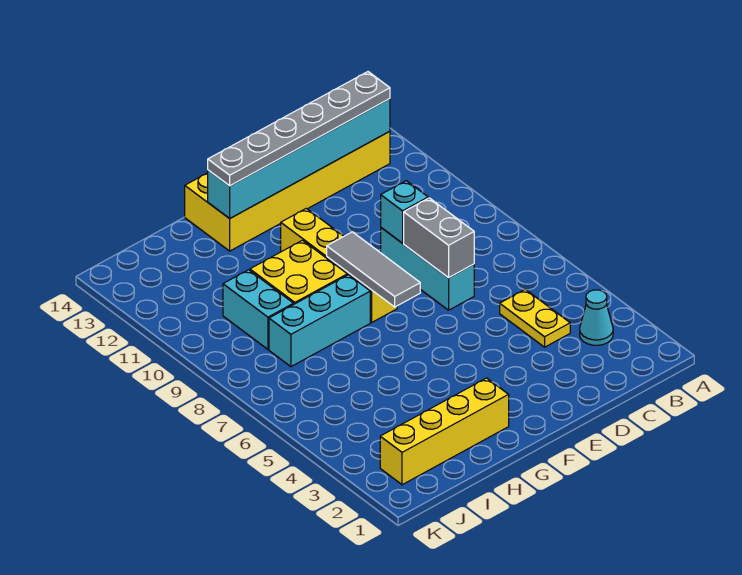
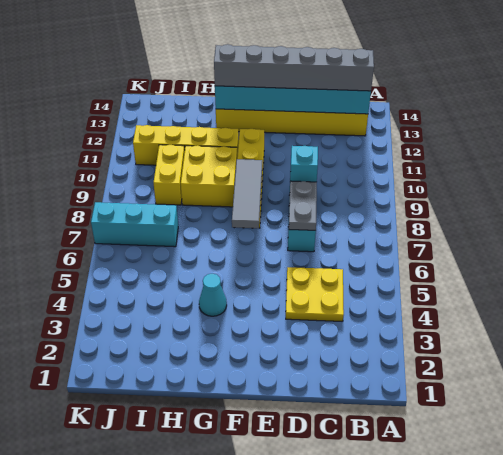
cyan cone B3 level 1 -> cyan cone G4 level 1
grey plate B13:G13 level 3 -> grey brick B13:G13 level 3
yellow plate C4:C5 level 1 -> yellow plate C4:D5 level 1
grey brick D7:D8 level 2 -> grey plate D7:D8 level 2
yellow brick G2:J2 level 1 -> yellow brick G11:J11 level 1
cyan brick G8:I8 level 1 -> cyan brick I7:K7 level 1
cyan brick I9:I10 level 1 -> yellow brick I9:I10 level 1

